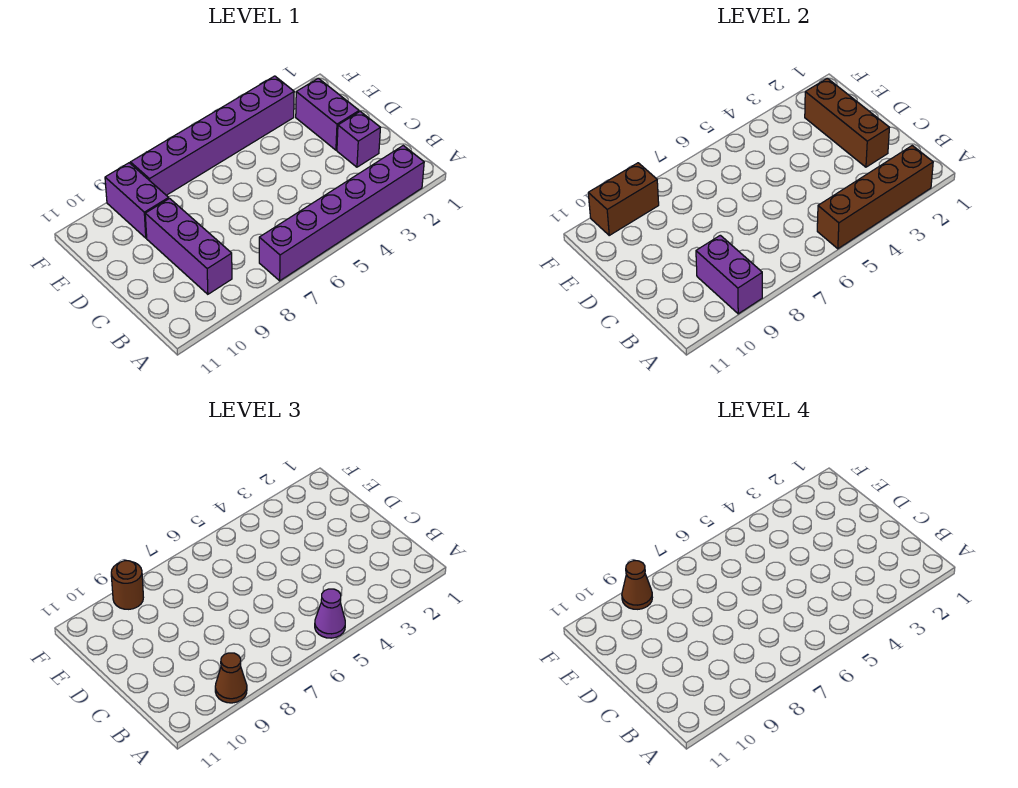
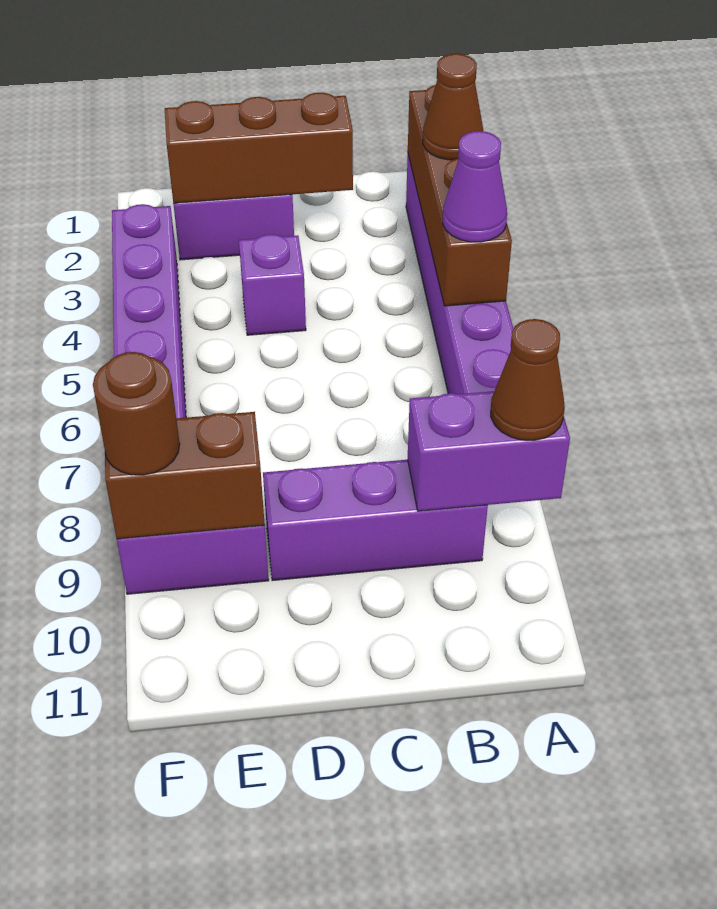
purple brick C2 level 1 -> purple brick D4 level 1
brown brick F9:F10 level 2 -> brown brick E9:F9 level 2
brown cone F9 level 4 -> brown cone A3 level 3

